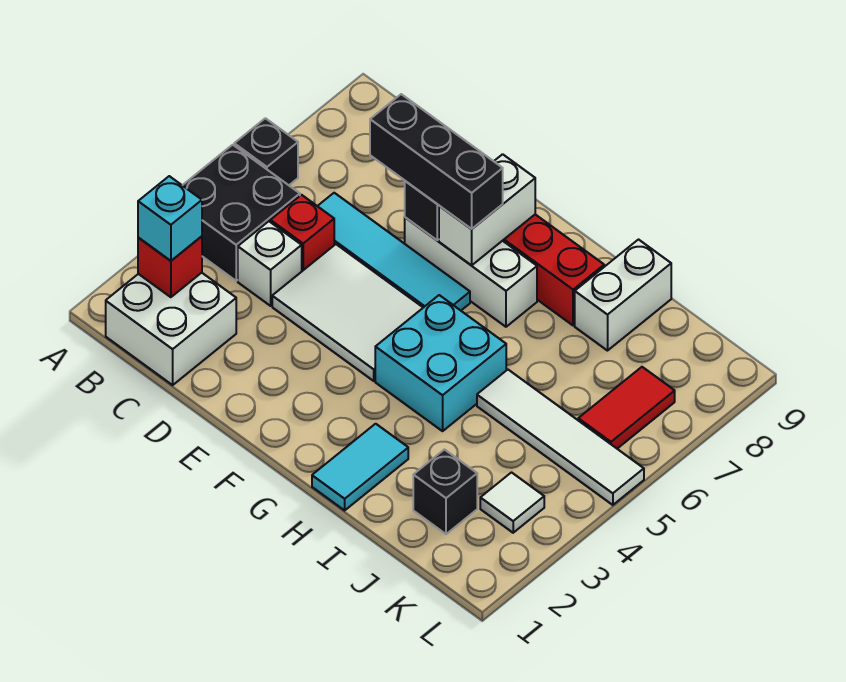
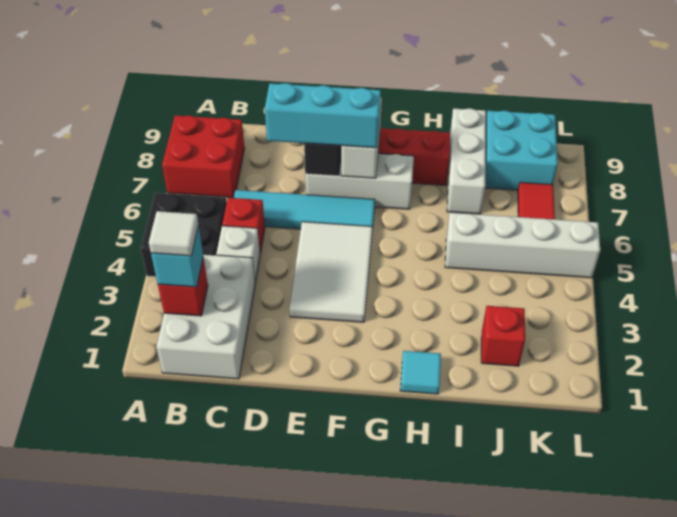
black brick A6 level 1 -> none
none -> red brick A7:B8 level 1
white brick B1:C2 level 1 -> white brick B1:C3 level 1
white tile D4:F5 level 1 -> white tile E3:F5 level 1
black brick D7:F7 level 3 -> cyan brick D7:F7 level 3
cyan brick G4:H5 level 1 -> cyan brick J8:K9 level 1
cyan tile H1:H2 level 1 -> cyan tile H1 level 1
white tile I5:L5 level 1 -> white brick I5:L5 level 1
white brick I8:I9 level 1 -> white brick I7:I9 level 1
black brick J2 level 1 -> red brick J2 level 1
white tile K3 level 1 -> white tile B2 level 4

